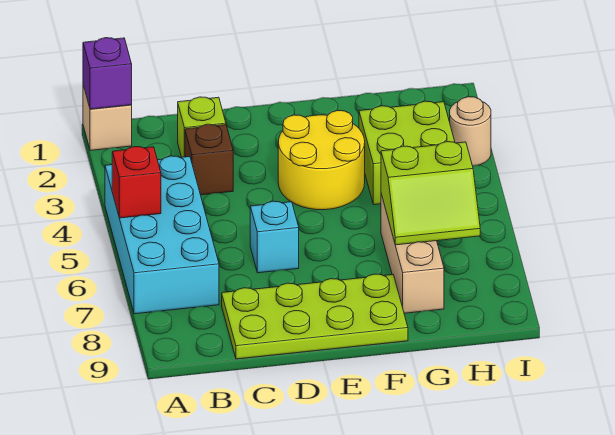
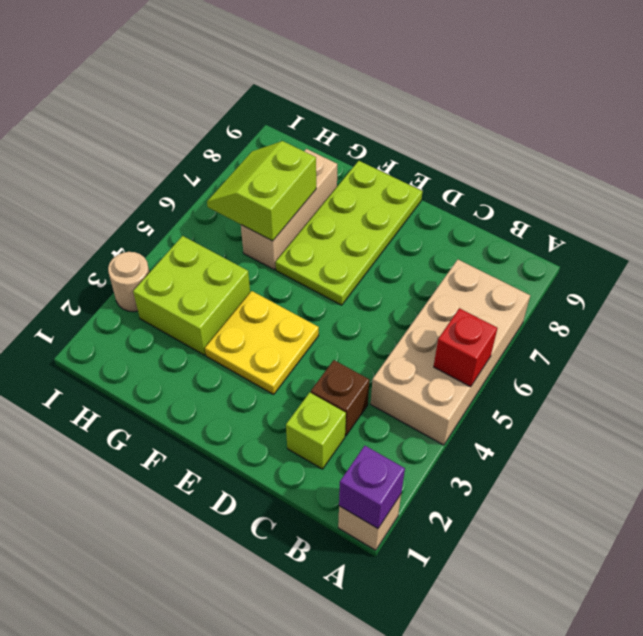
cyan brick A4:B7 level 1 -> tan brick A4:B7 level 1
lime plate C8:F9 level 1 -> lime plate E6:F9 level 1
cyan brick D6 level 1 -> none
yellow round brick E3:F4 level 1 -> yellow plate E3:F4 level 1
lime slope G6:H7 level 2 top 6 -> lime slope G6:H7 level 2 top G

